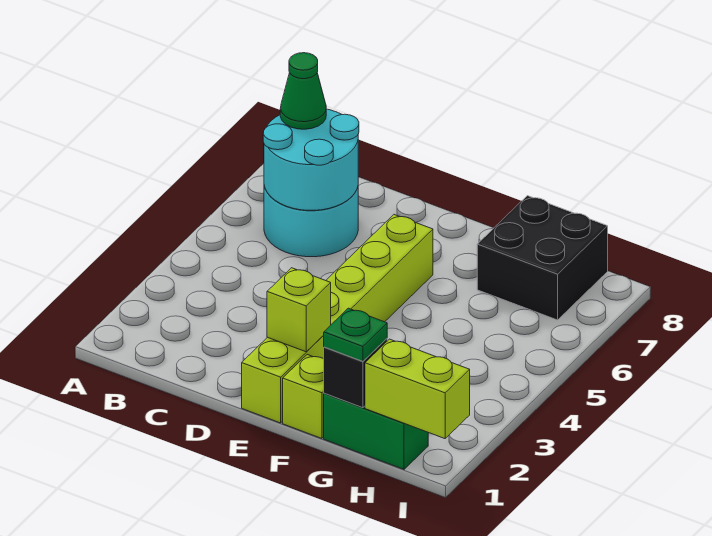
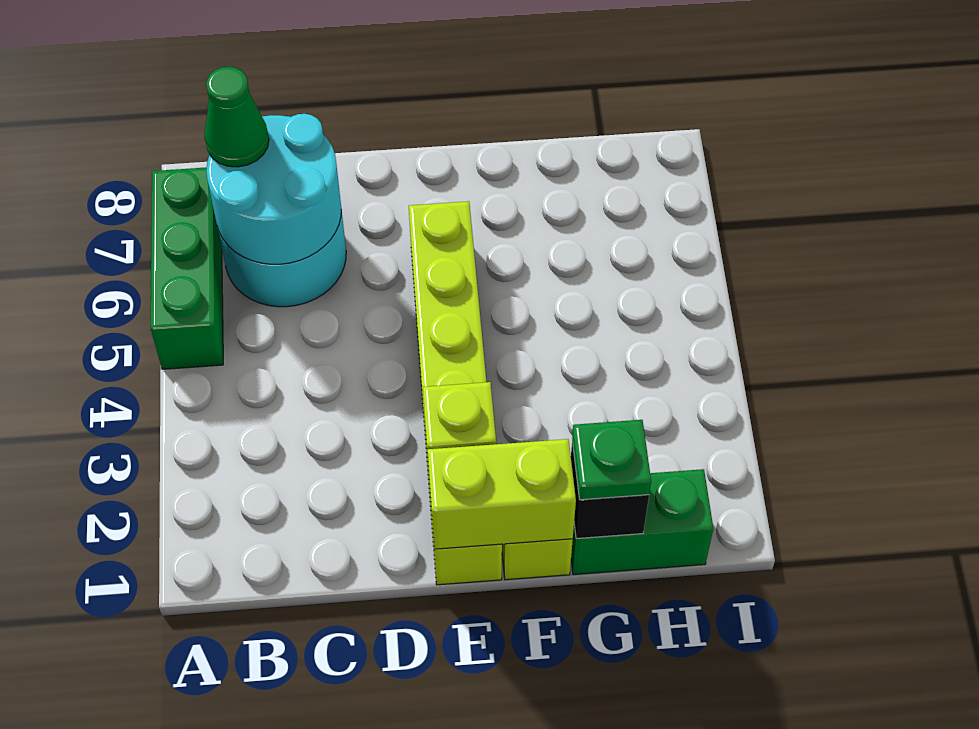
none -> green brick A5:A7 level 1
black brick G7:H8 level 1 -> none
lime brick H1:I1 level 2 -> lime brick E1:F1 level 2

